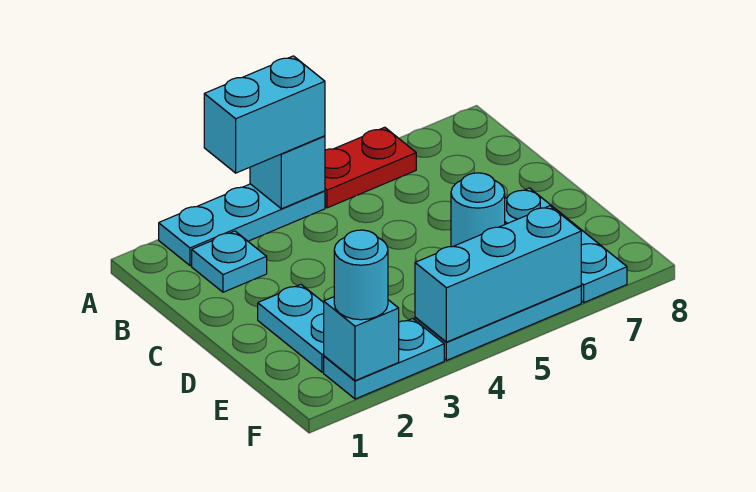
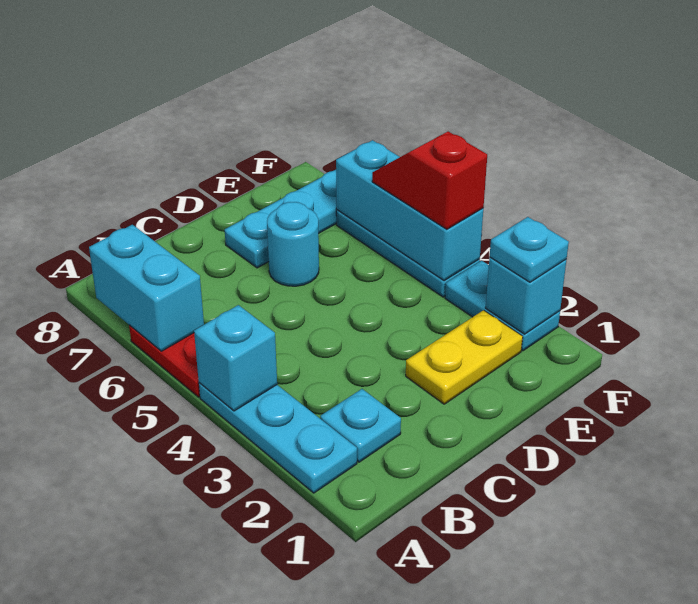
cyan brick A3:A4 level 3 -> cyan brick A6:A7 level 2
cyan plate D2:E2 level 1 -> yellow plate D2:E2 level 1
cyan round brick F2 level 3 -> cyan plate F2 level 3
none -> red slope F4:F5 level 3 top 4

